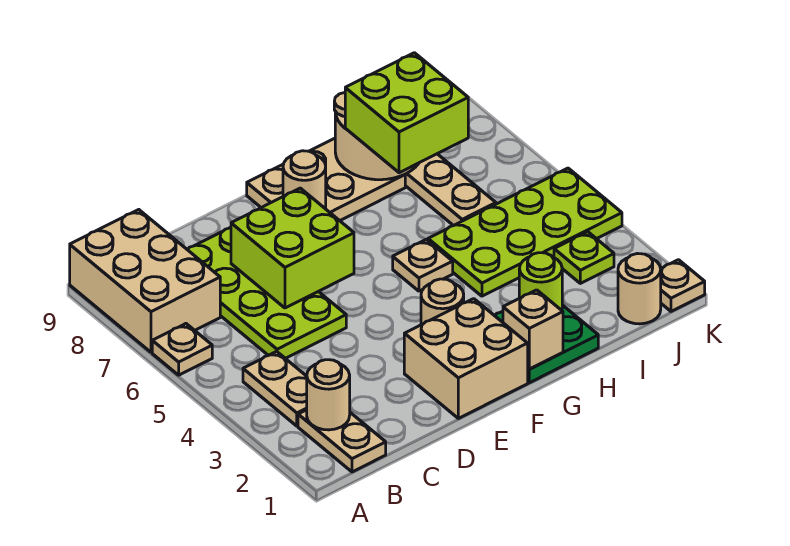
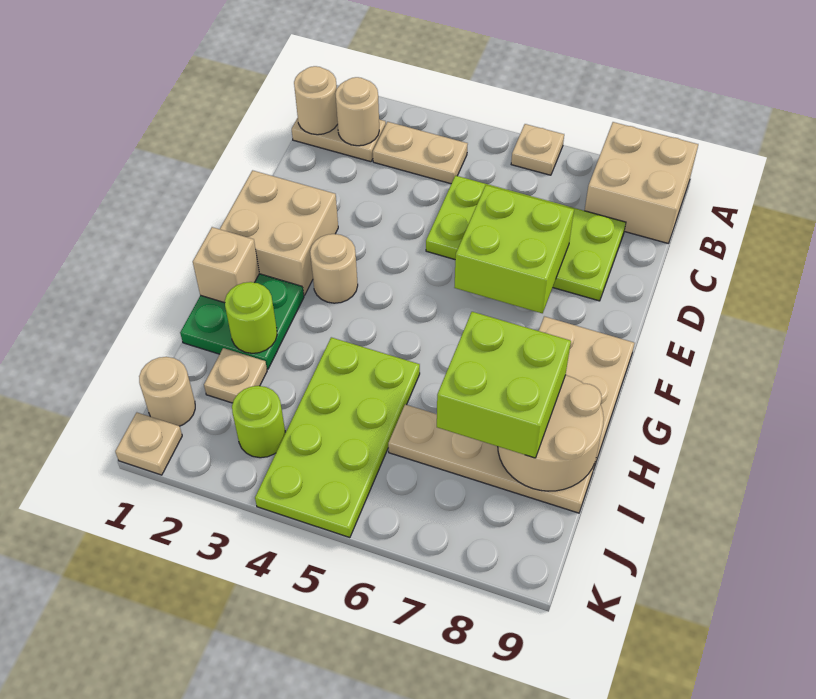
tan brick A7:B9 level 1 -> tan brick A8:B9 level 1
tan round brick F8 level 2 -> tan round brick B1 level 2
tan plate G5 level 1 -> tan plate I2 level 1
lime plate J3 level 1 -> lime round brick J3 level 1

